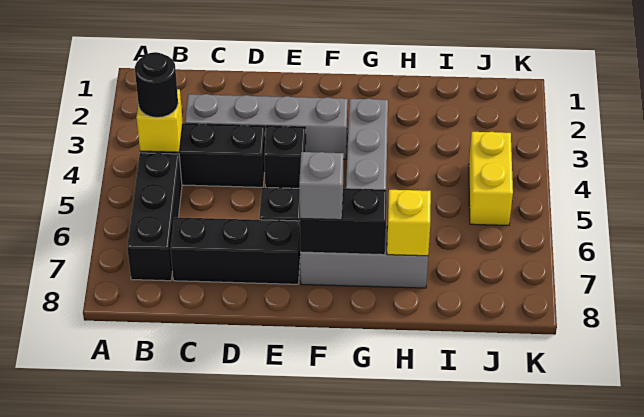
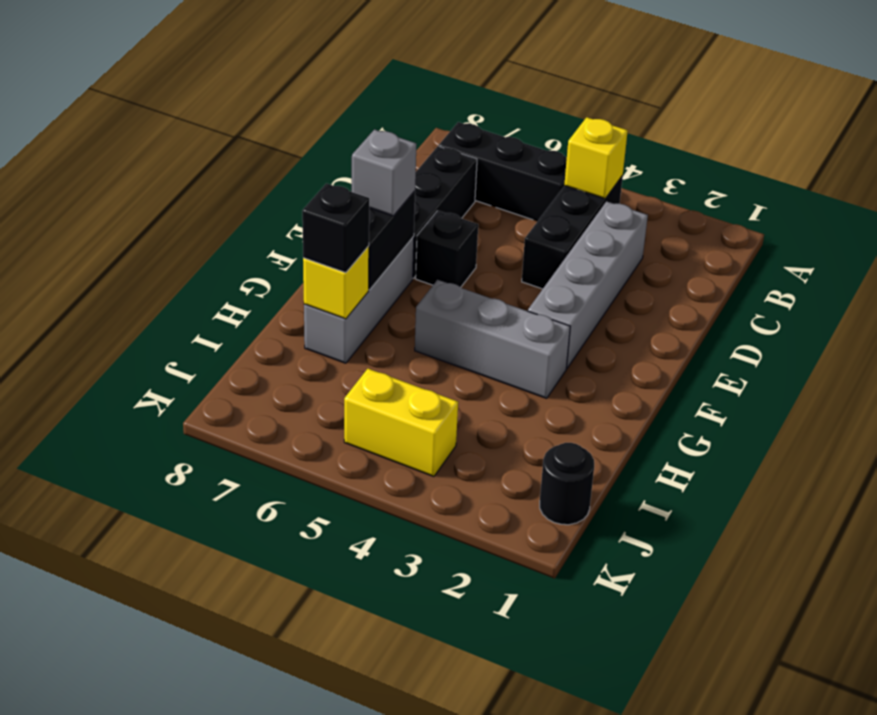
black round brick B4 level 3 -> black round brick J1 level 1
black brick E4 level 1 -> black brick H7 level 3

